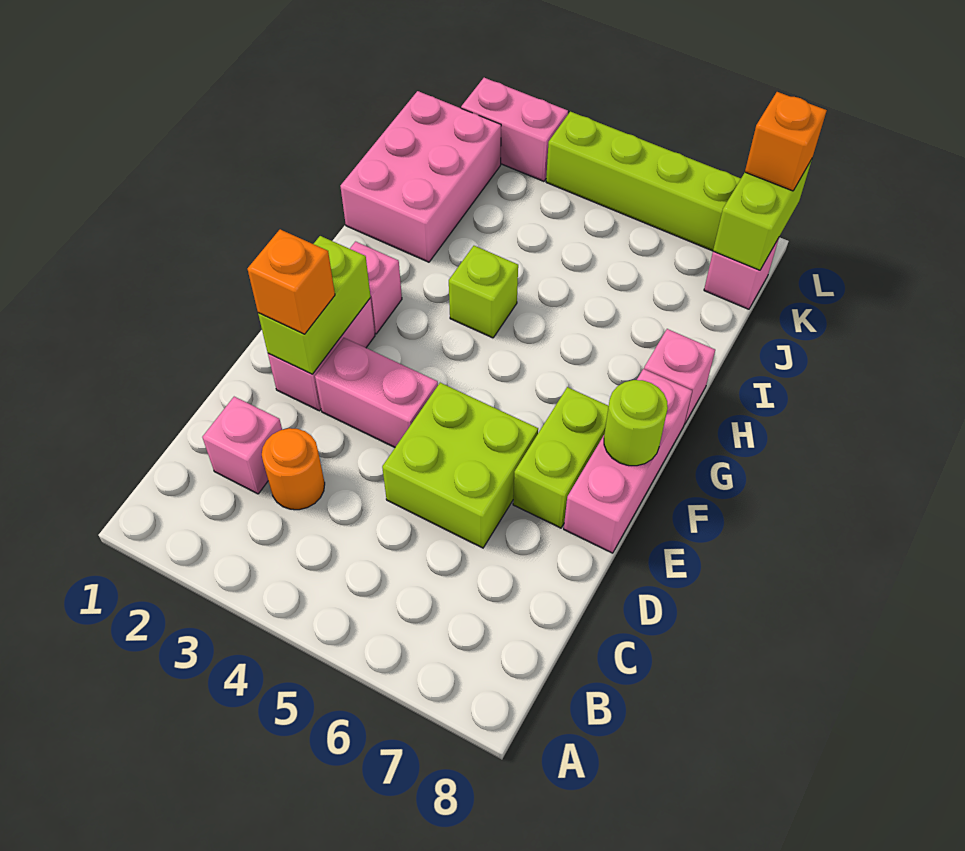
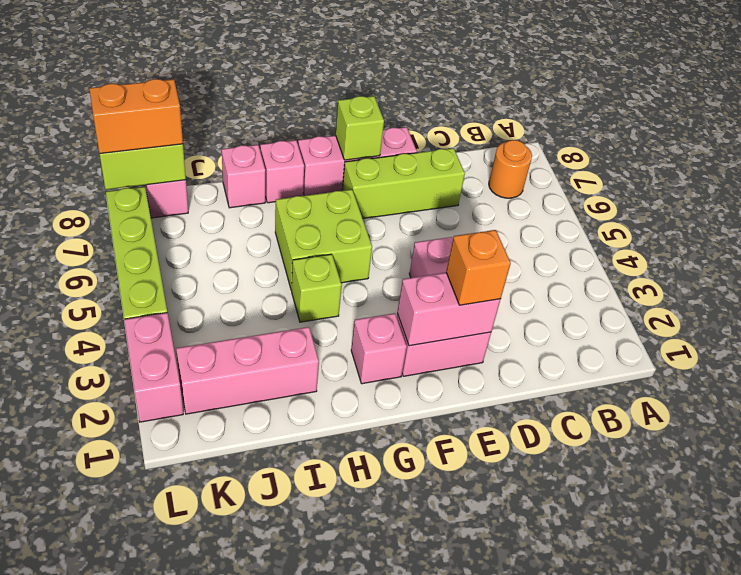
pink brick C2 level 1 -> pink brick I8 level 1
orange round brick C3 level 1 -> orange round brick B7 level 1
lime brick D5:E6 level 1 -> lime brick G5:H6 level 1
lime brick E2:F2 level 2 -> pink brick E2:F2 level 2
lime brick E7:F7 level 1 -> lime brick D7:F7 level 1
lime round brick F8 level 2 -> lime brick F8 level 2
pink brick I1:K2 level 1 -> pink brick I2:K2 level 1
orange brick L8 level 3 -> orange brick K8:L8 level 3

